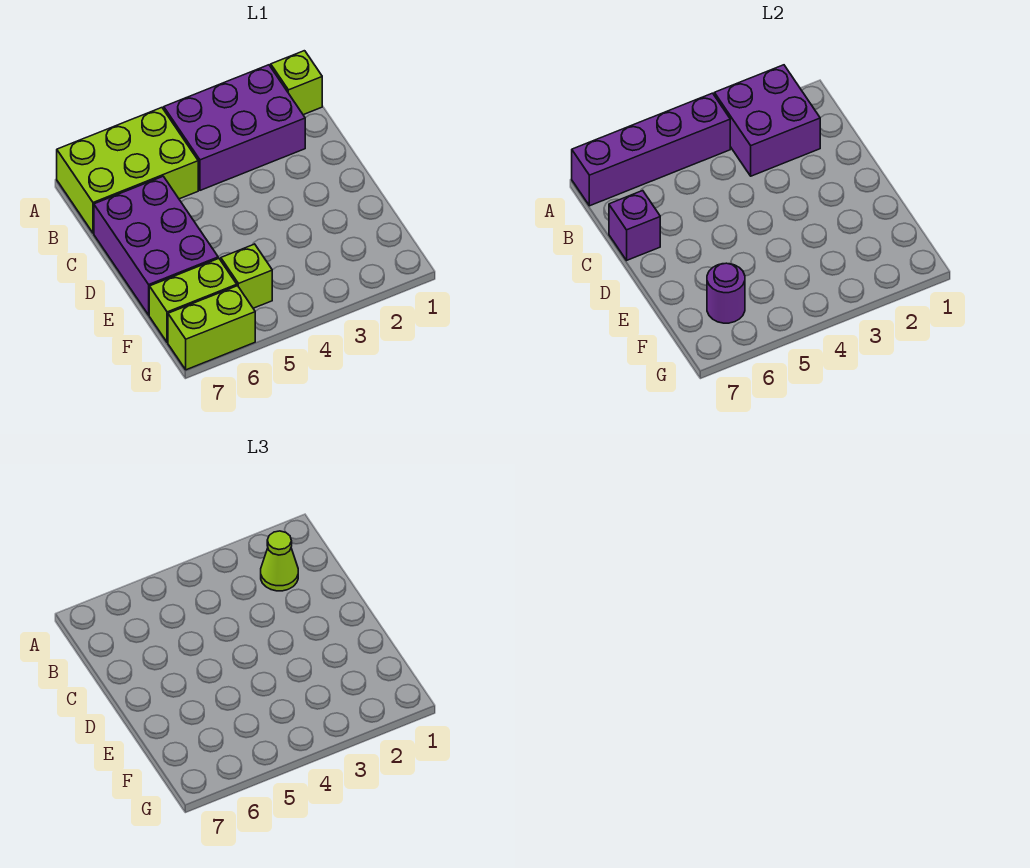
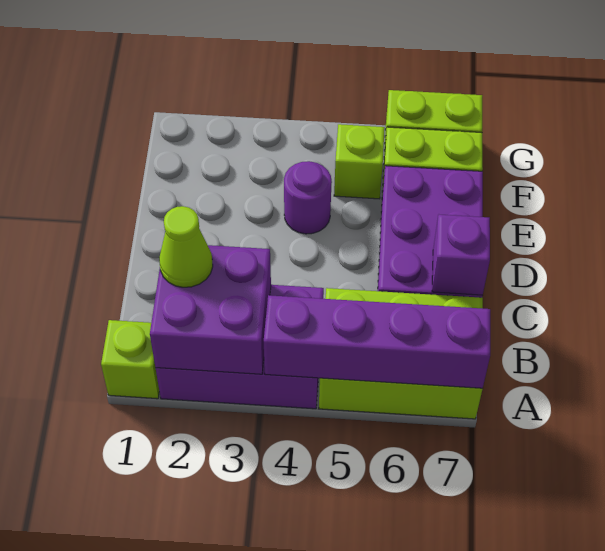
purple round brick F6 level 2 -> purple round brick E4 level 1

